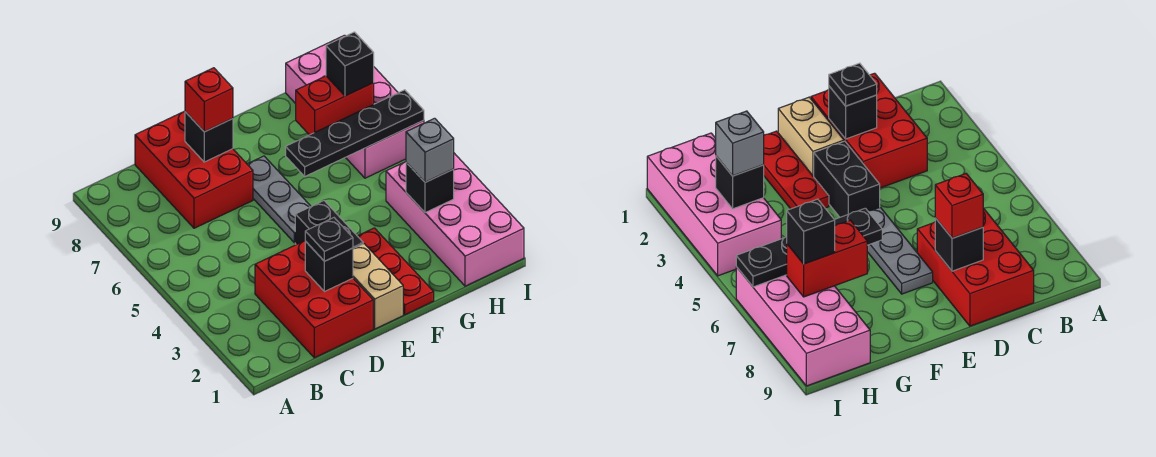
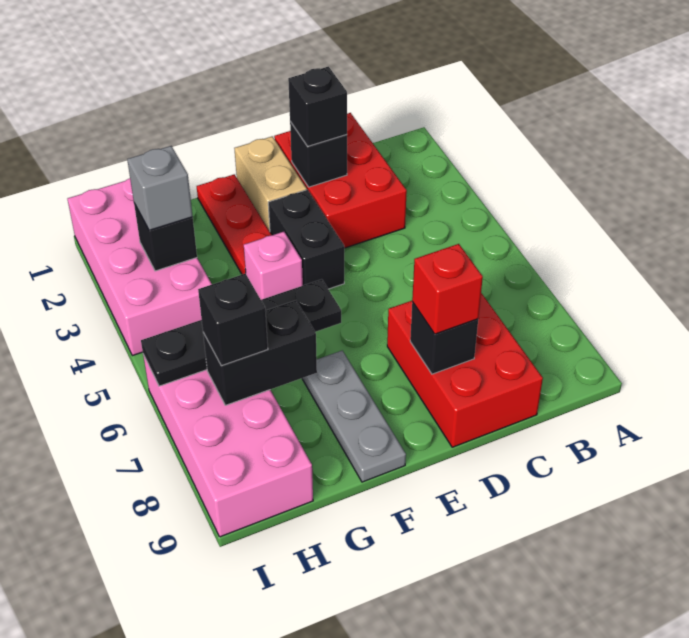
black plate D2 level 3 -> black brick D2 level 3
grey plate E5:E7 level 1 -> grey plate F7:F9 level 1
none -> pink brick F4 level 1
red brick G7:H7 level 2 -> black brick G7:H7 level 2

